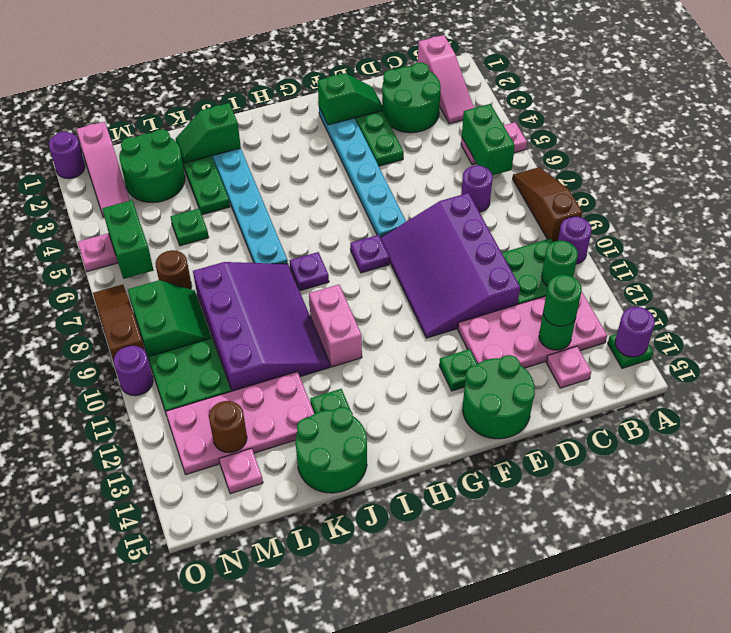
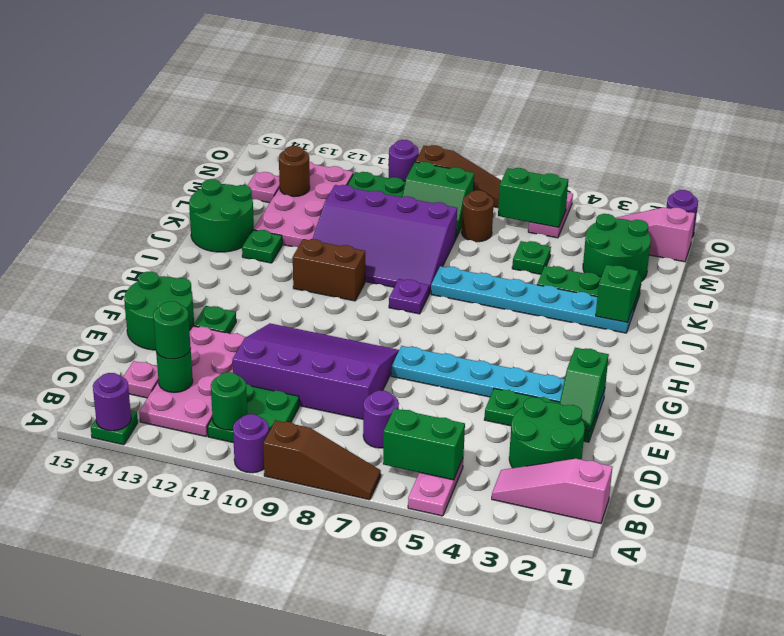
purple plate G8 level 1 -> none
pink brick I10:I11 level 1 -> brown brick I10:I11 level 1

